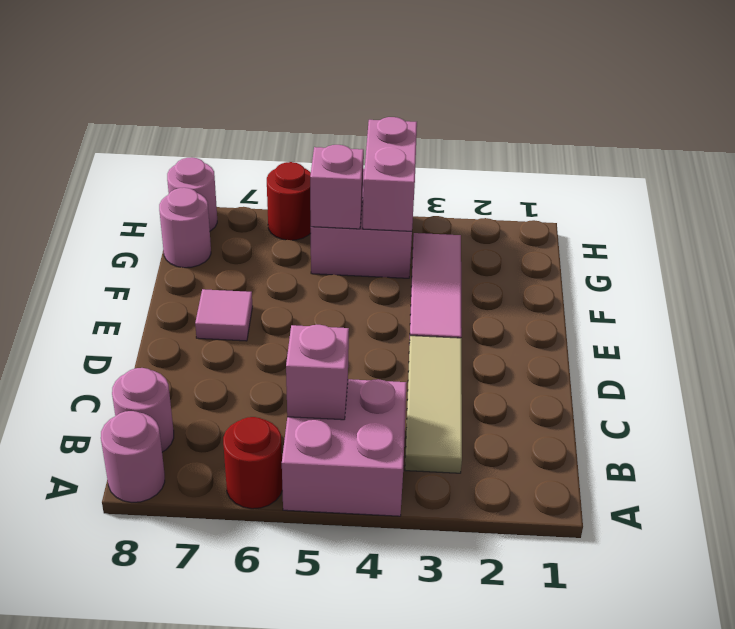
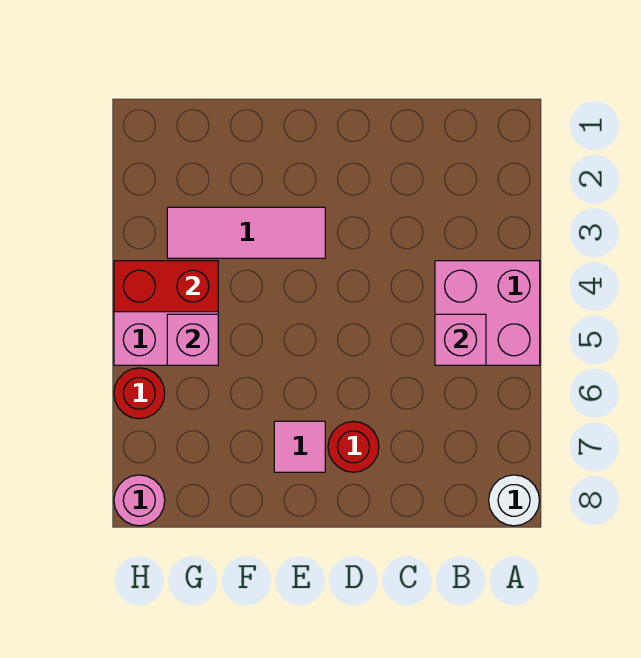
red round brick A6 level 1 -> red round brick D7 level 1
pink round brick A8 level 1 -> white round brick A8 level 1
tan tile B3:D3 level 1 -> none
pink round brick B8 level 1 -> none
pink brick G4:H4 level 2 -> red brick G4:H4 level 2
pink round brick G8 level 1 -> none

